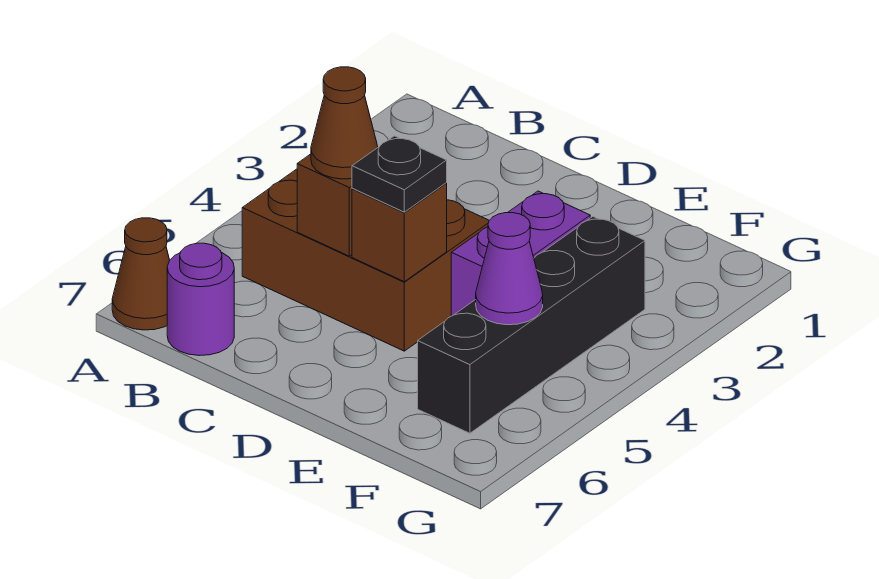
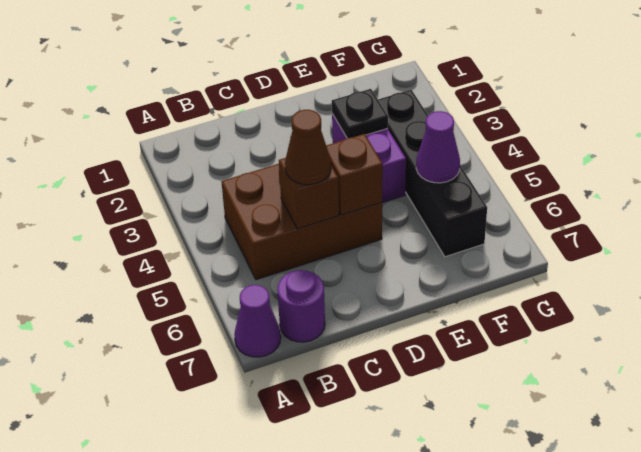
brown cone A7 level 1 -> purple cone A7 level 1
black plate D5 level 3 -> black plate E3 level 2

